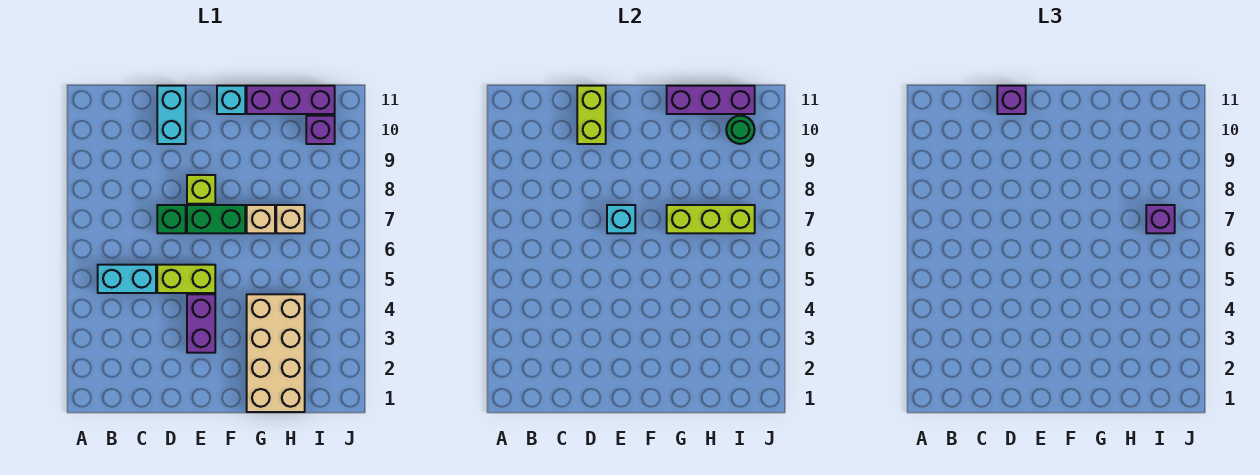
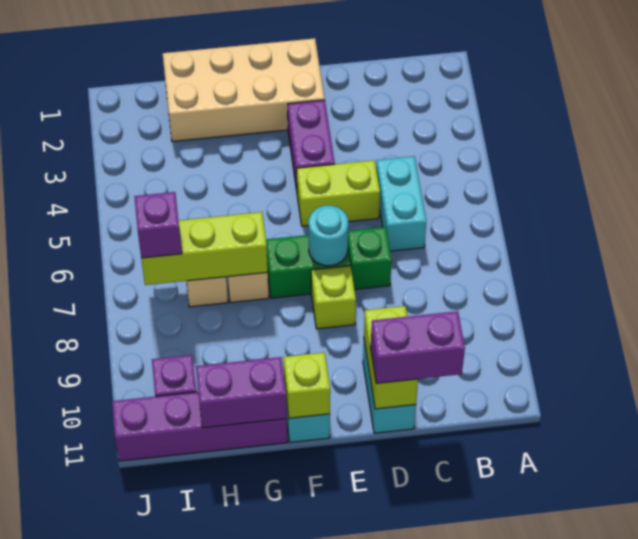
cyan brick B5:C5 level 1 -> cyan brick C5:C6 level 1
purple brick D11 level 3 -> purple brick C11:D11 level 3
cyan brick E7 level 2 -> cyan round brick E7 level 2
none -> lime brick F11 level 2
tan brick G1:H4 level 1 -> tan brick E1:H2 level 1
purple brick G11:I11 level 1 -> purple brick G11:J11 level 1
purple brick G11:I11 level 2 -> purple brick G11:H11 level 2
green round brick I10 level 2 -> none

